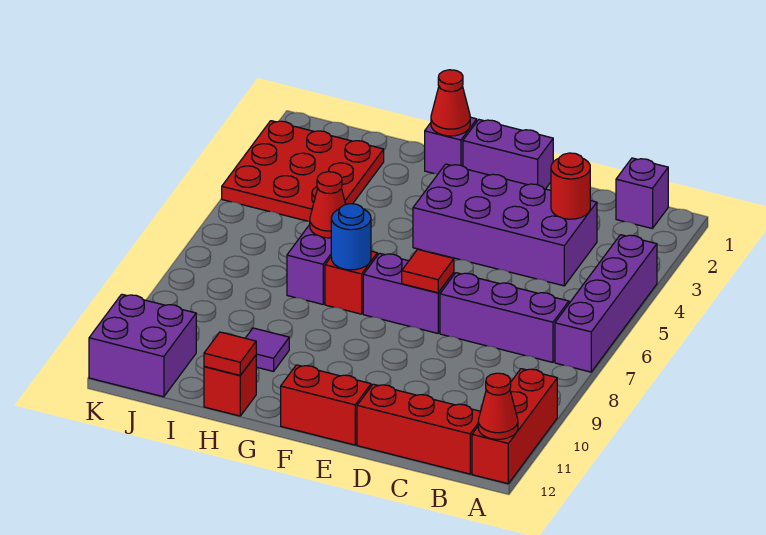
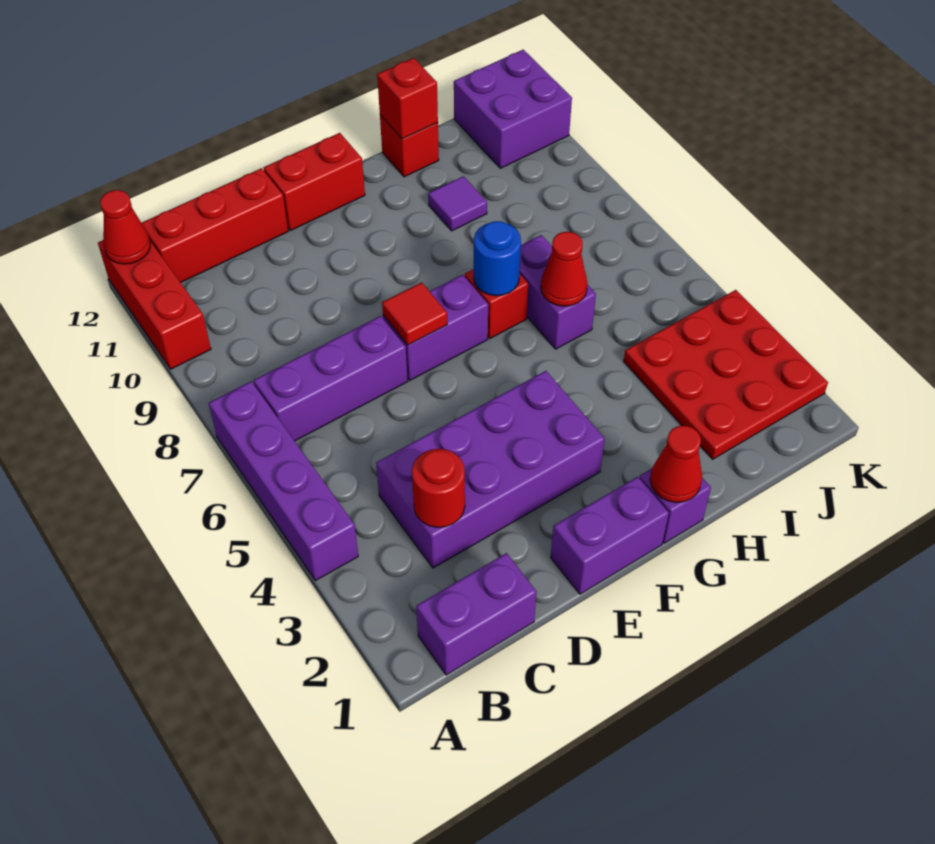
purple brick B1 level 1 -> purple brick B1:C1 level 1
red tile H12 level 2 -> red brick H12 level 2

